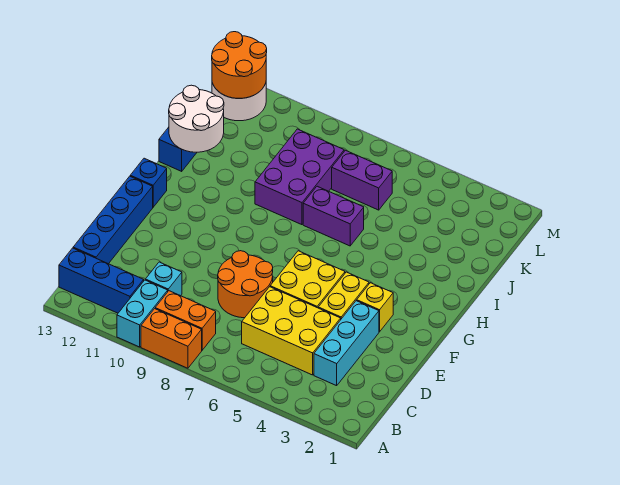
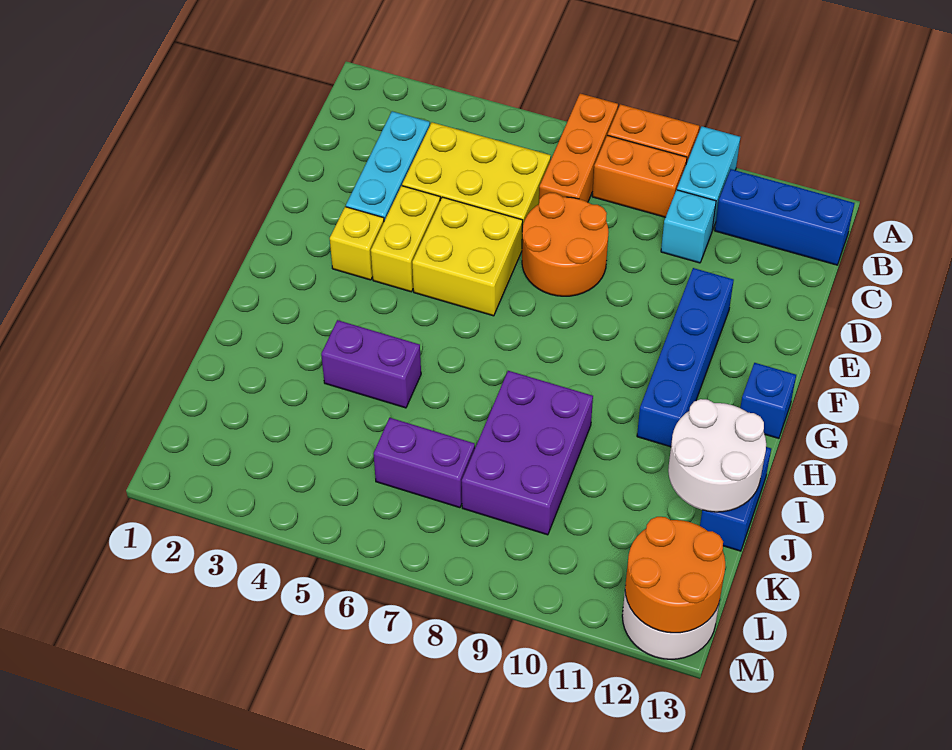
none -> orange brick A7:C7 level 1
blue brick C13:F13 level 1 -> blue brick E11:H11 level 1
purple brick I6:I7 level 1 -> purple brick I4:I5 level 1

